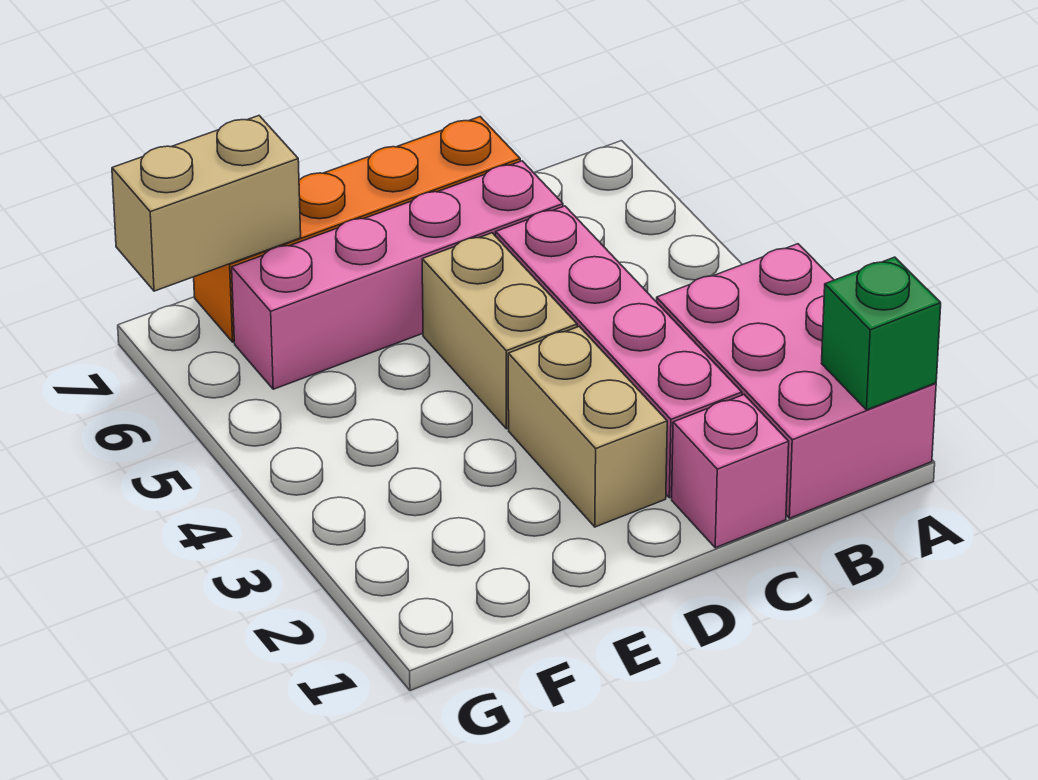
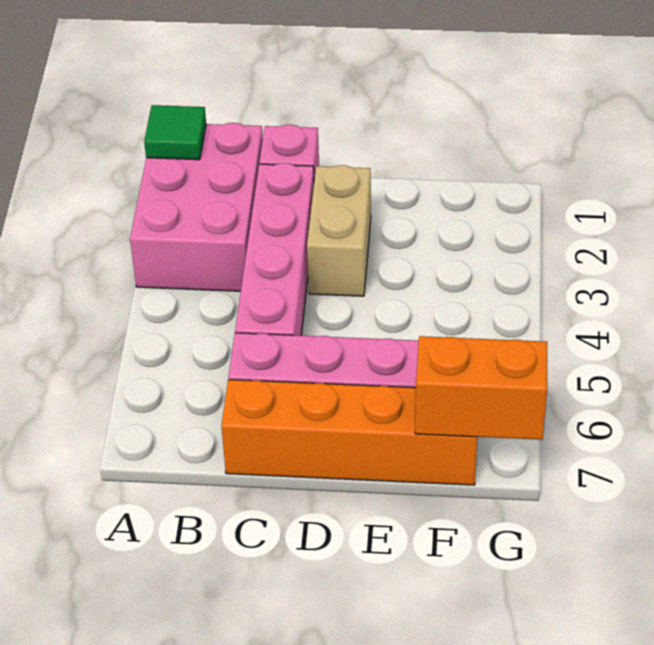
green brick A1 level 2 -> green tile A1 level 2
tan brick D4:D5 level 1 -> none
tan brick F7:G7 level 2 -> orange brick F7:G7 level 2

